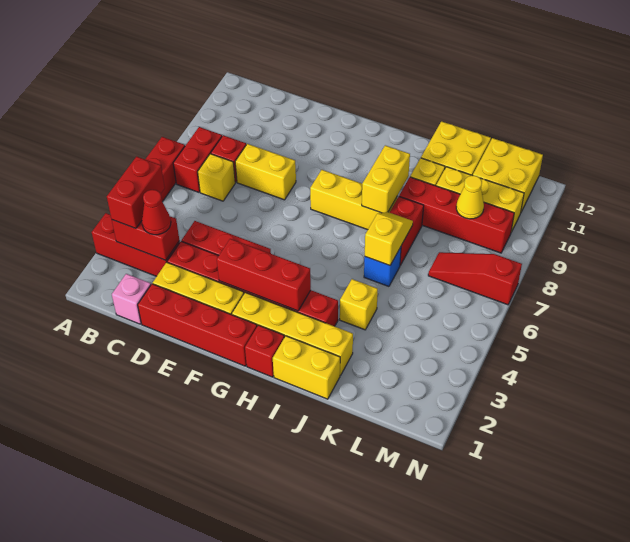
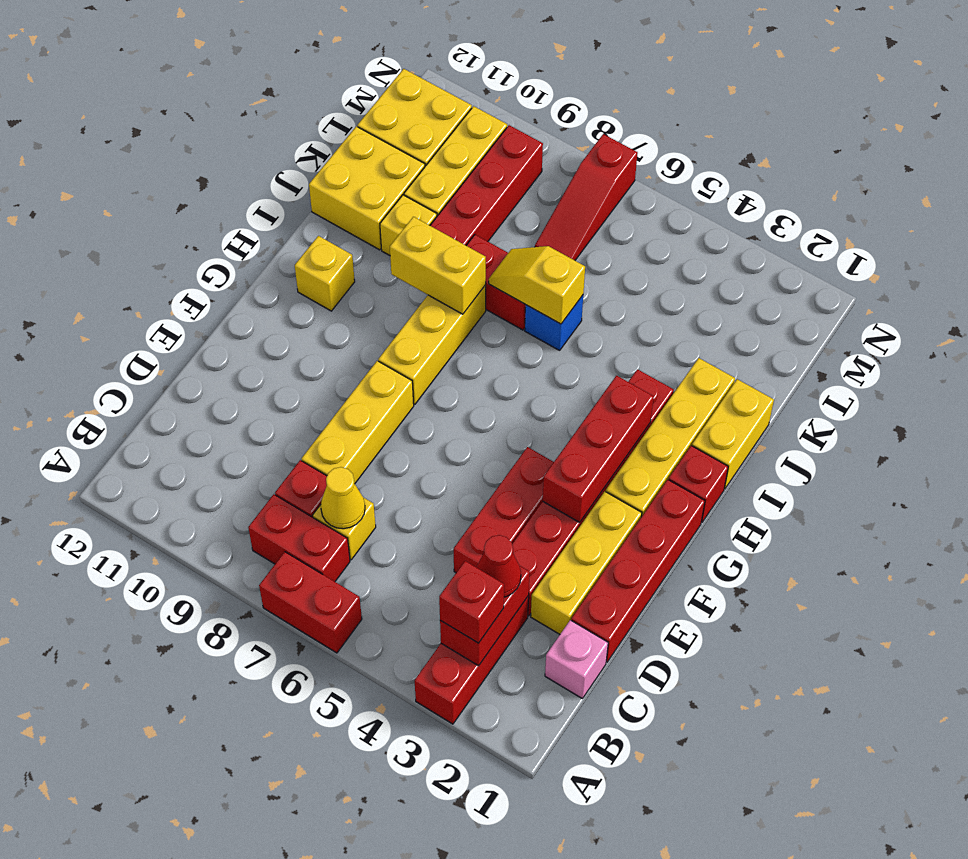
red brick B3:B4 level 3 -> red brick B3 level 3
yellow brick D8:E8 level 1 -> yellow brick D8:F8 level 1
yellow brick J4 level 1 -> yellow brick H11 level 1
yellow cone L9 level 2 -> yellow cone C7 level 2

